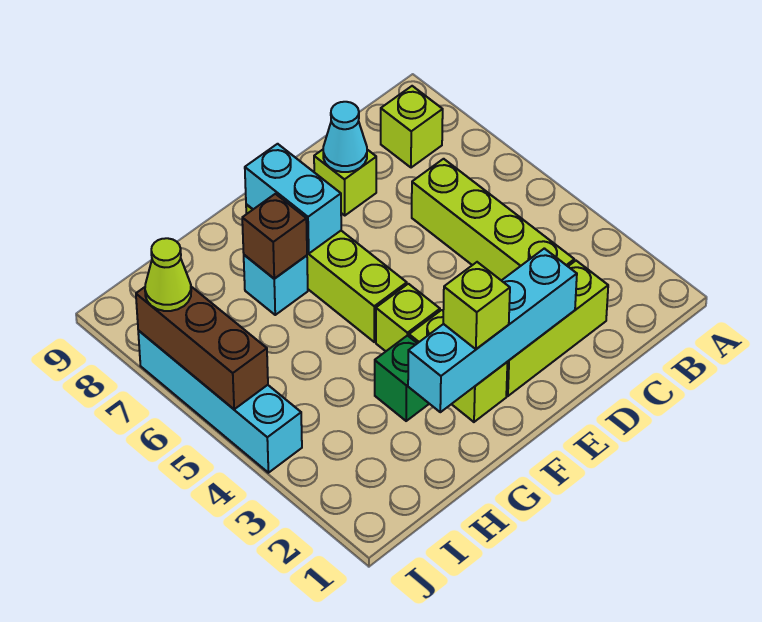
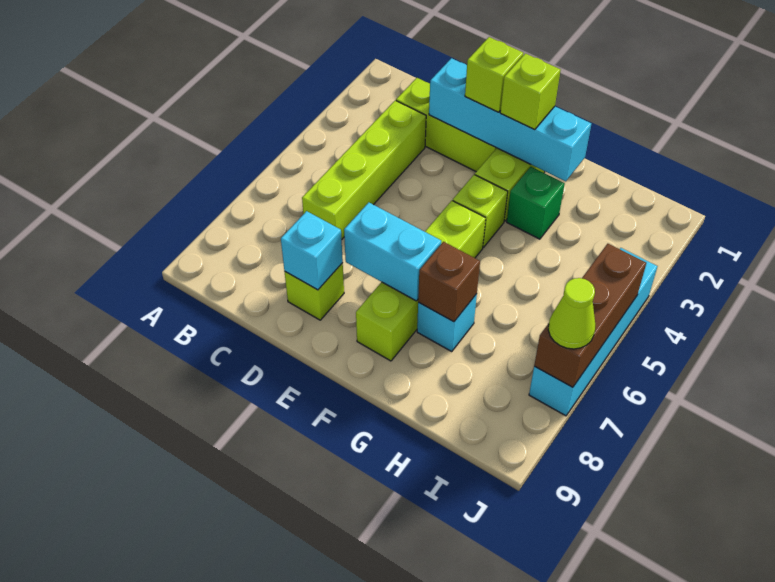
lime brick B8 level 1 -> lime brick E2 level 3
cyan cone D8 level 2 -> cyan brick D8 level 2
cyan brick F7:F8 level 2 -> cyan brick E7:F7 level 2

